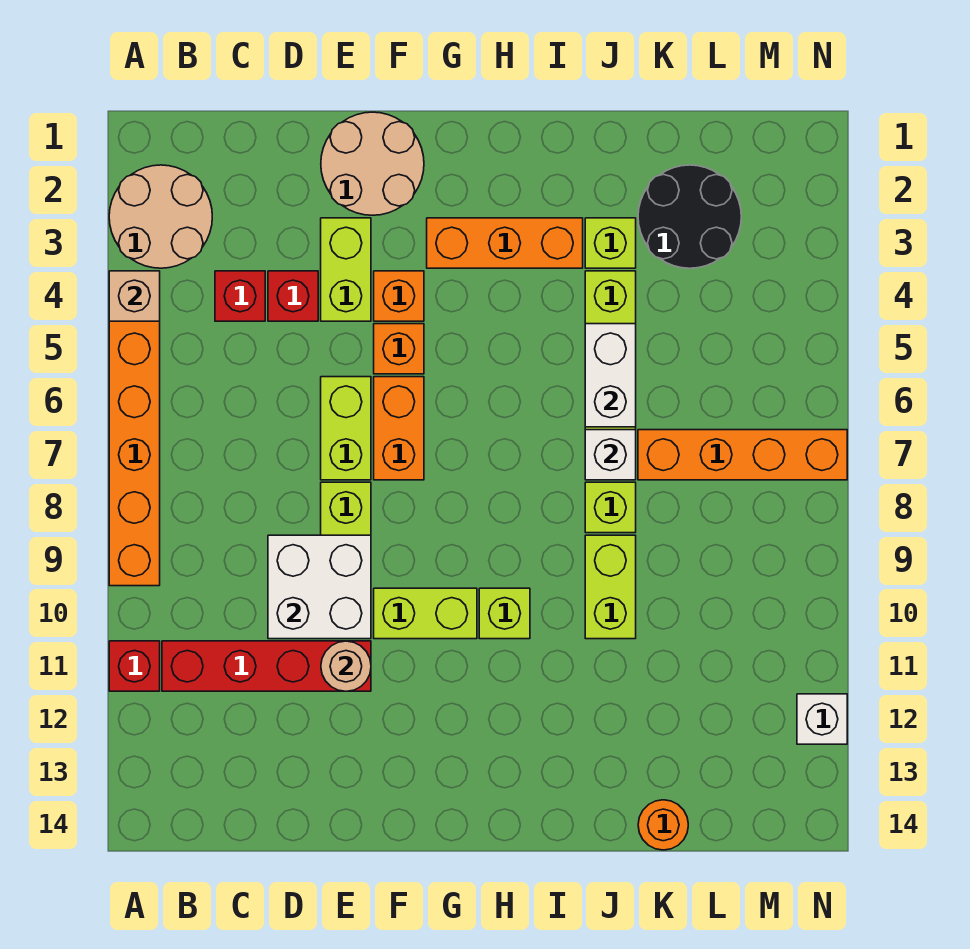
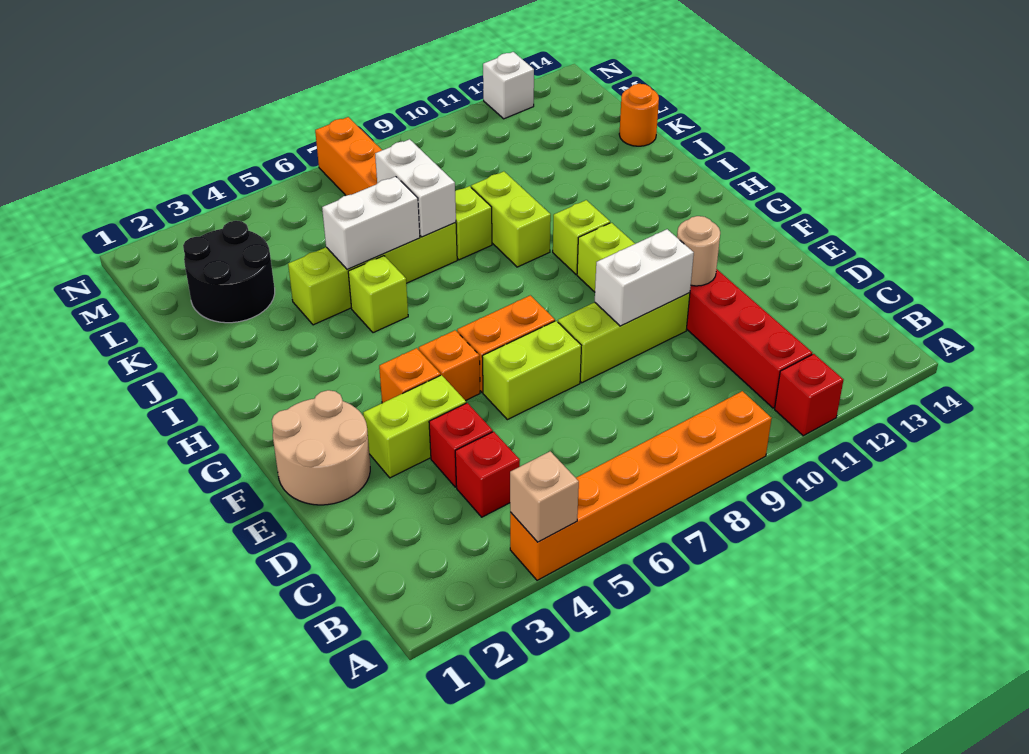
tan round brick A2:B3 level 1 -> none
white brick D9:E10 level 2 -> white brick E9:E10 level 2
orange brick G3:I3 level 1 -> none
lime brick J3 level 1 -> lime brick I5 level 1
white brick J7 level 2 -> white brick J7:K7 level 2
lime brick J9:J10 level 1 -> lime brick I9:J9 level 1

